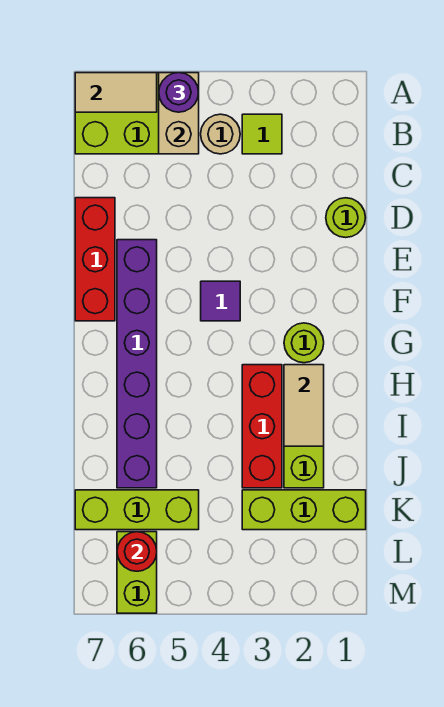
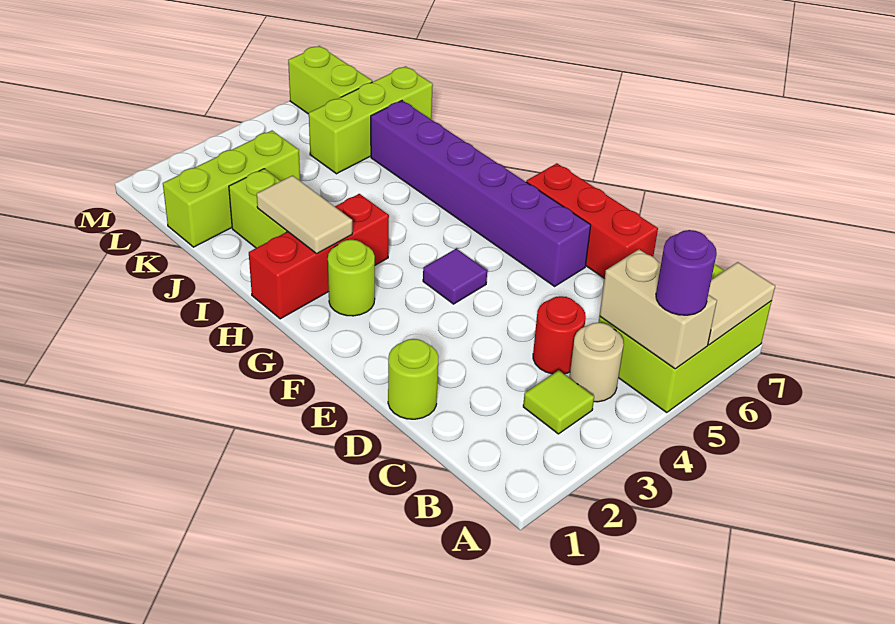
red brick H3:J3 level 1 -> red brick H1:H3 level 1
red round brick L6 level 2 -> red round brick C4 level 1

